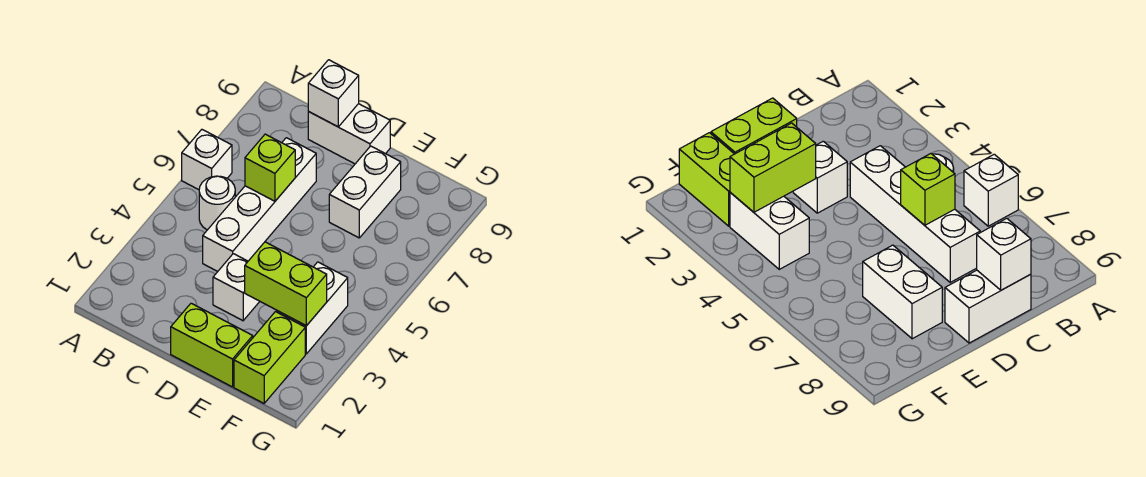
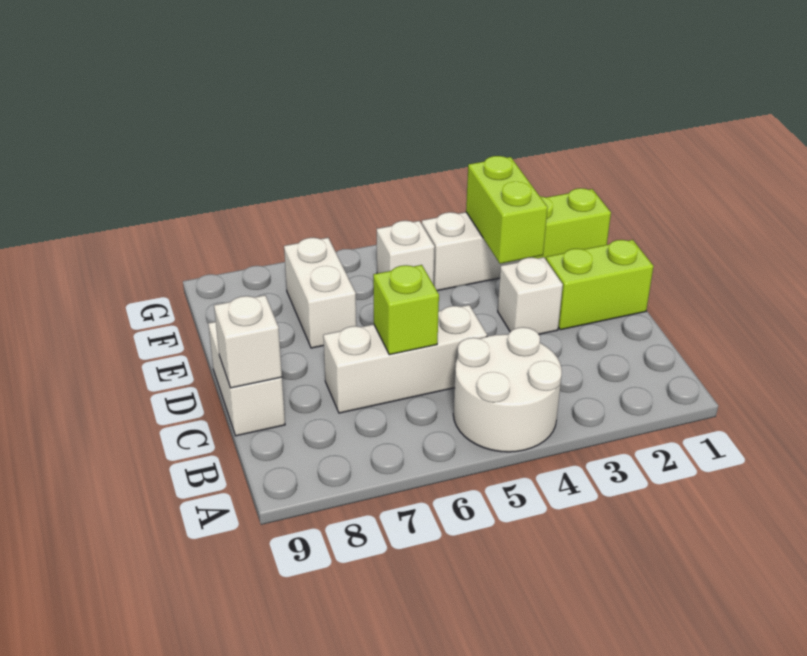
white brick A6 level 1 -> white brick F5 level 1
white round brick B5 level 1 -> white round brick A4:B5 level 1
white brick C4:C7 level 1 -> white brick C5:C7 level 1
lime brick D1:E1 level 1 -> lime brick D1:D2 level 1
white brick E7:E8 level 1 -> white brick E7:F7 level 1

